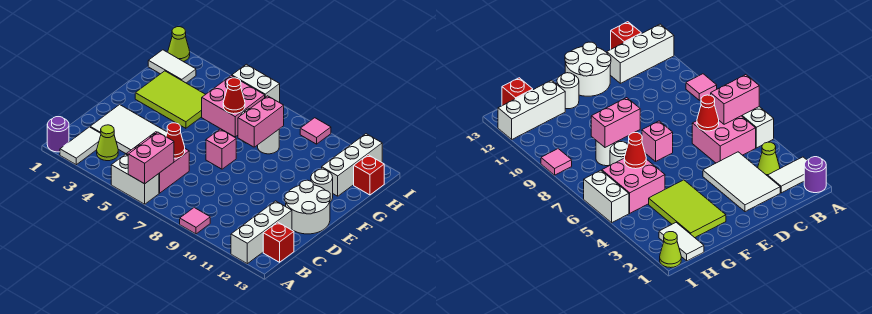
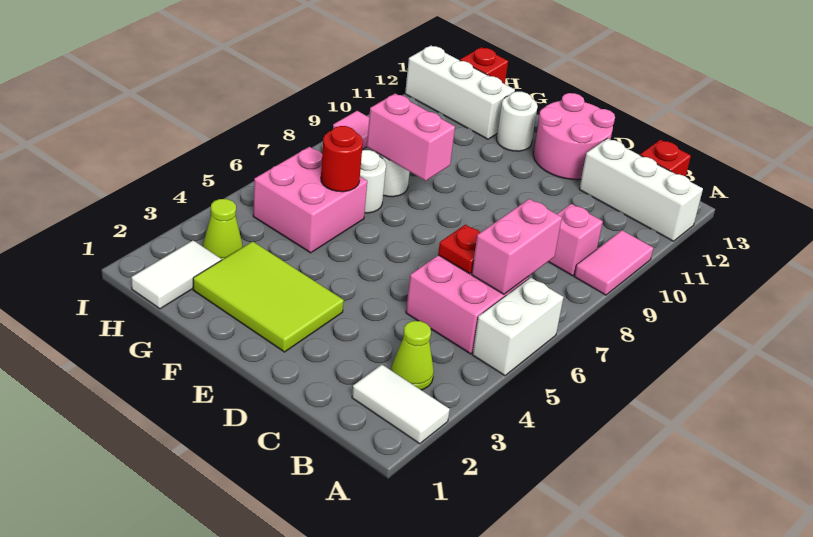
purple round brick A1 level 1 -> none
pink brick A6:B6 level 2 -> pink brick B6:B7 level 2
pink tile A9 level 1 -> pink tile A9:A10 level 1
white tile C2:D4 level 1 -> none
red cone C6 level 2 -> red plate C6 level 2
white round brick D12:E13 level 1 -> pink round brick D12:E13 level 1
pink brick E7 level 1 -> pink brick B9 level 1
lime tile F2:G4 level 1 -> lime tile E2:G3 level 1
red cone G6 level 2 -> red round brick G6 level 2
lime cone I1 level 1 -> lime cone H3 level 1
white brick I5:I6 level 1 -> none

